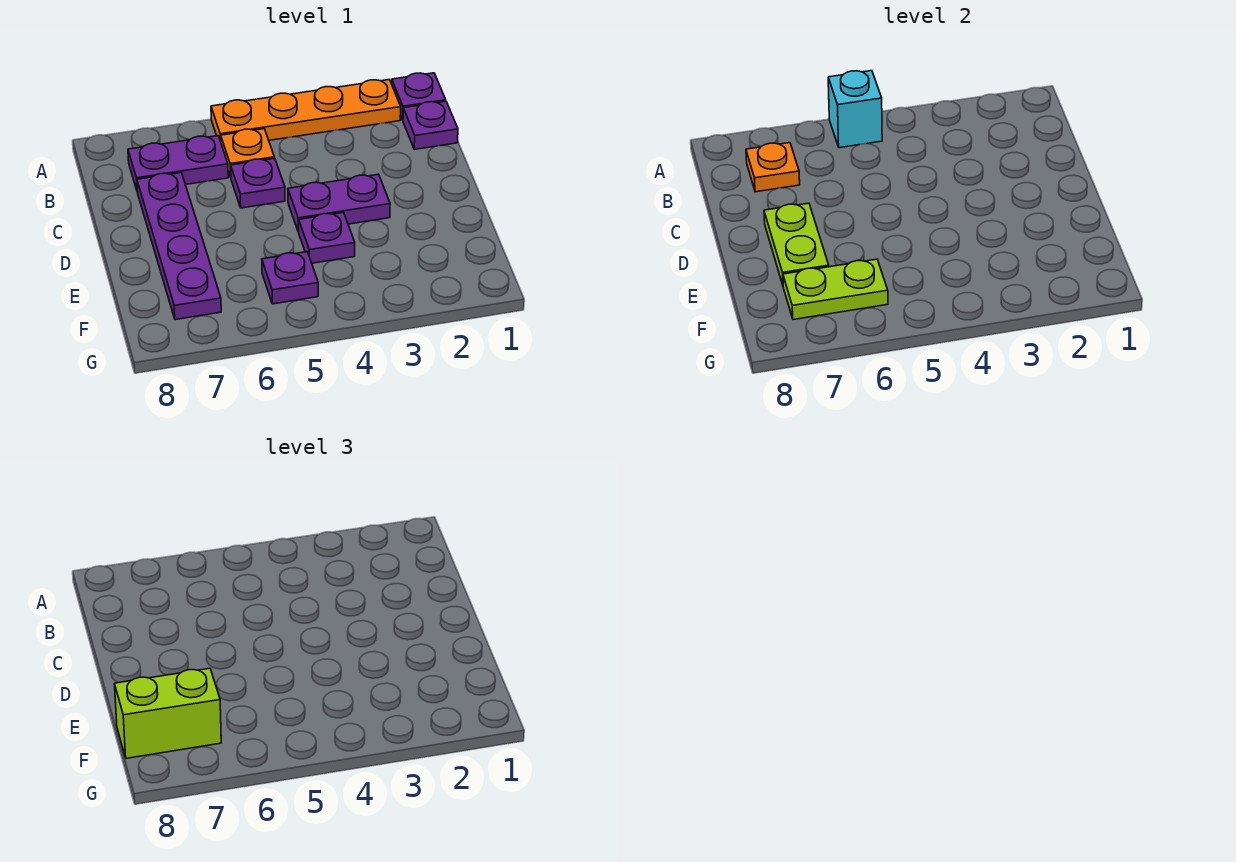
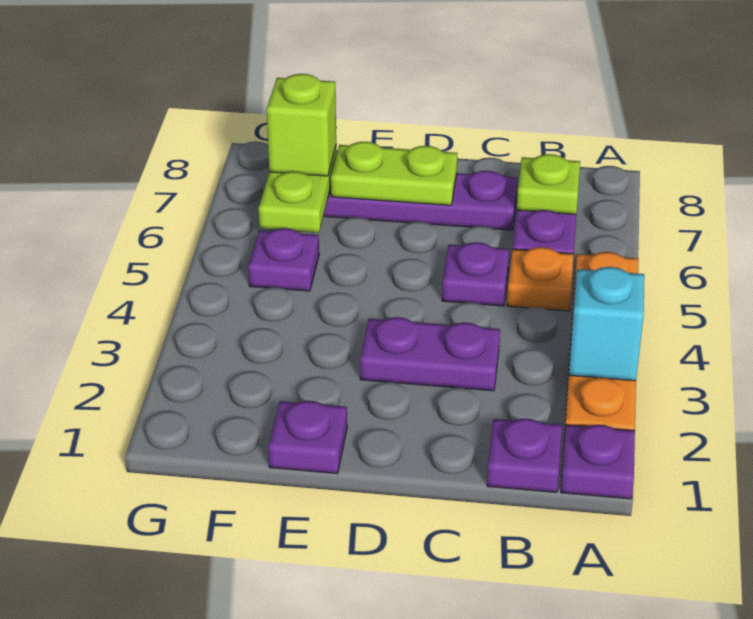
cyan brick A5 level 2 -> cyan brick A3 level 2
orange plate B7 level 2 -> lime plate B7 level 2
purple plate D3:D4 level 1 -> purple plate C3:D3 level 1
purple plate E4 level 1 -> purple plate E1 level 1
lime brick F7:F8 level 3 -> lime brick F7 level 3

